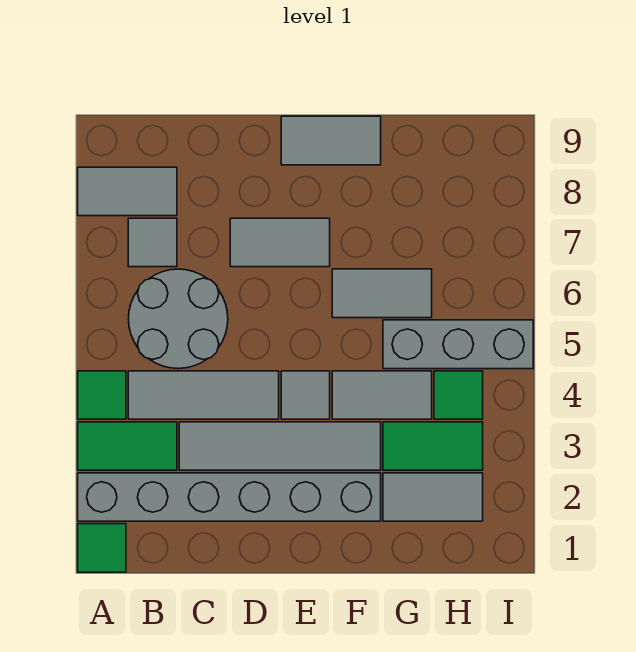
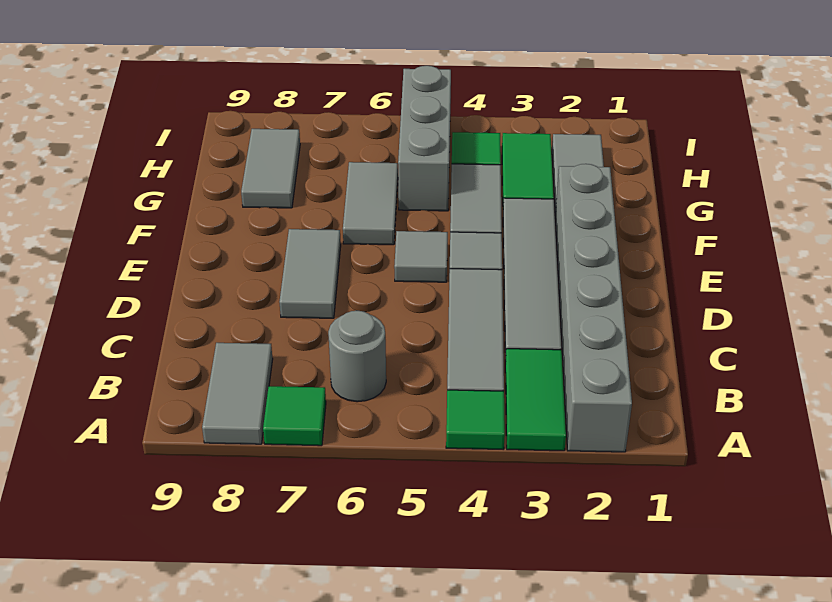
green tile A1 level 1 -> green tile A7 level 1
grey round brick B5:C6 level 1 -> grey round brick B6 level 1
grey tile B7 level 1 -> grey tile E5 level 1
grey tile E9:F9 level 1 -> grey tile G8:H8 level 1

